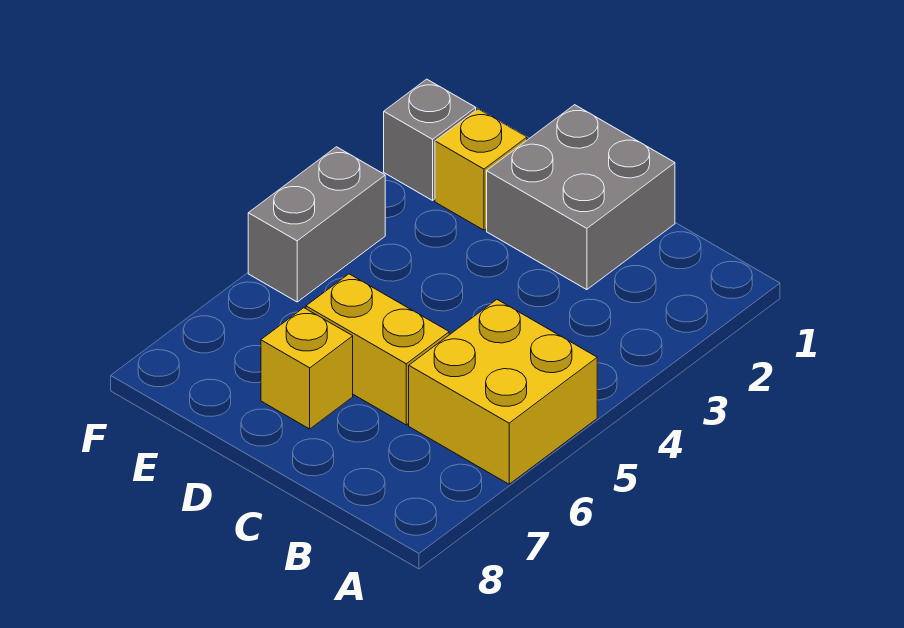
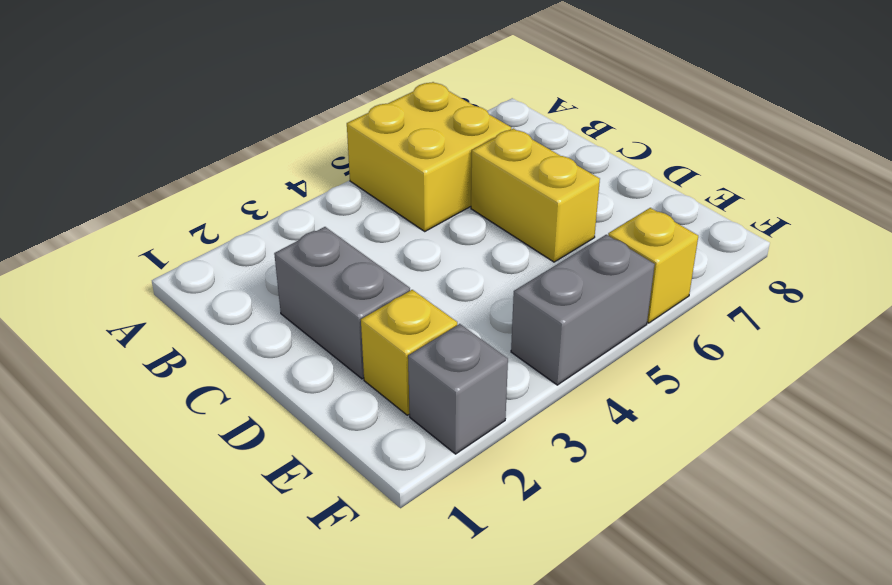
grey brick C1:D2 level 1 -> grey brick C2:D2 level 1
yellow brick D7 level 1 -> yellow brick F6 level 1

